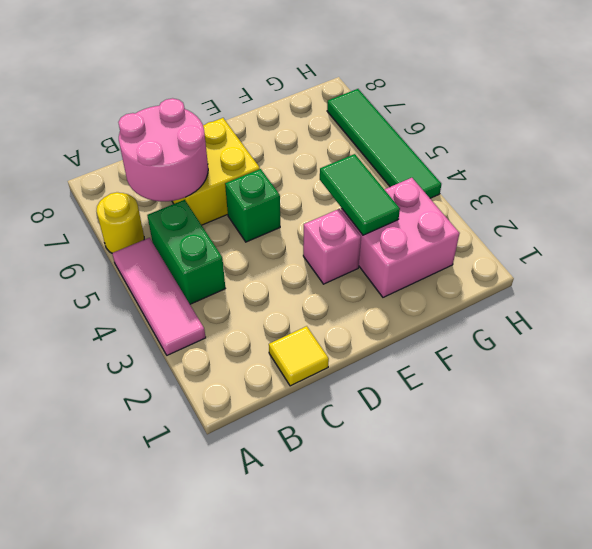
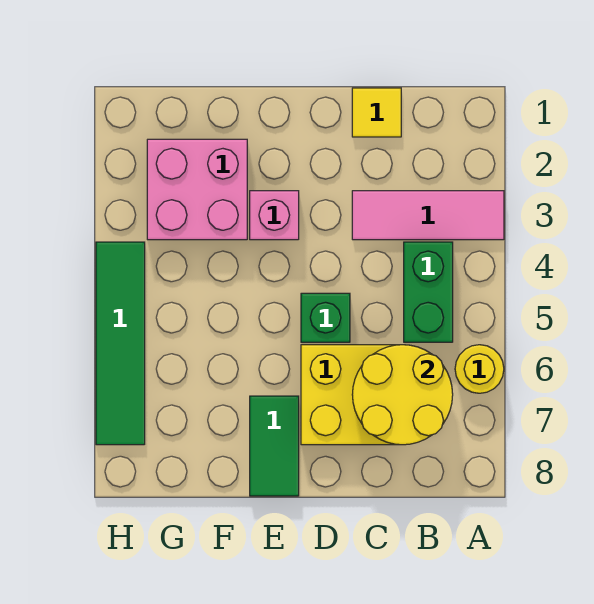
pink tile A3:A5 level 1 -> pink tile A3:C3 level 1
pink round brick B6:C7 level 2 -> yellow round brick B6:C7 level 2
green tile F3:F4 level 2 -> green tile E7:E8 level 1

